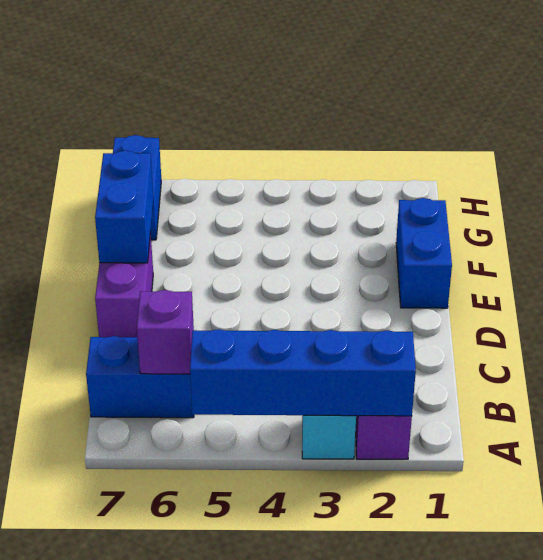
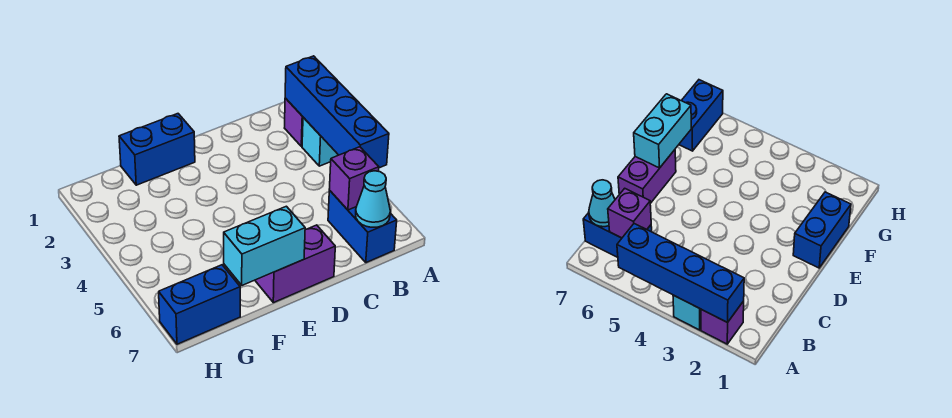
none -> cyan cone B7 level 2
blue brick E7:F7 level 2 -> cyan brick E7:F7 level 2

